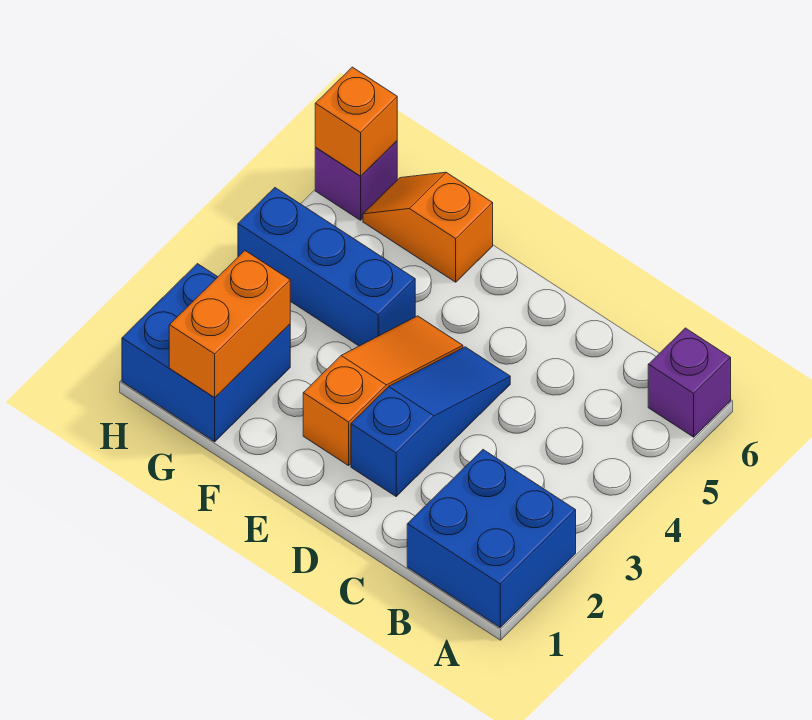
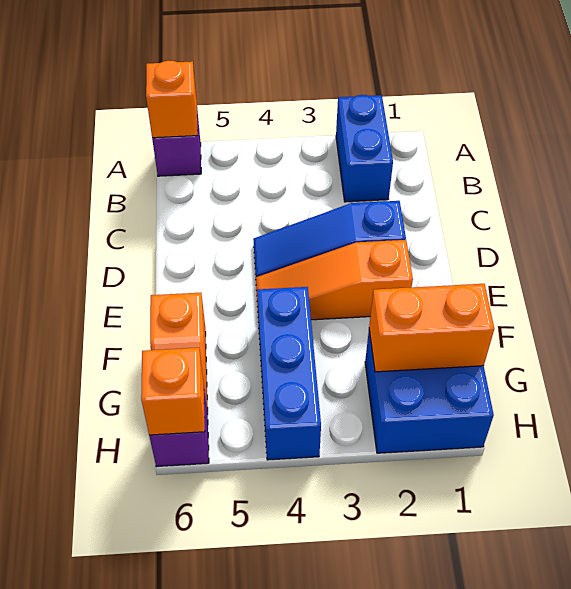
blue brick A1:B2 level 1 -> blue brick A2:B2 level 1
none -> orange brick A6 level 2

